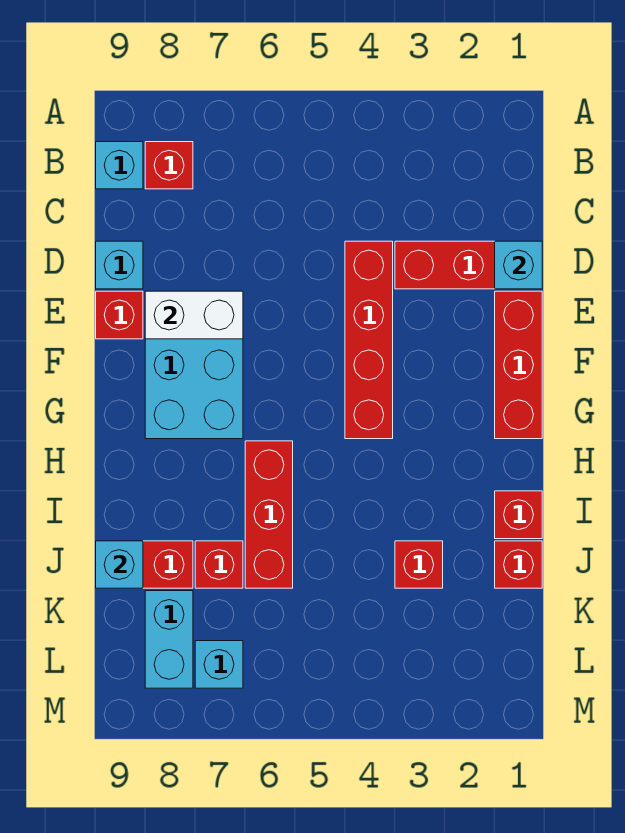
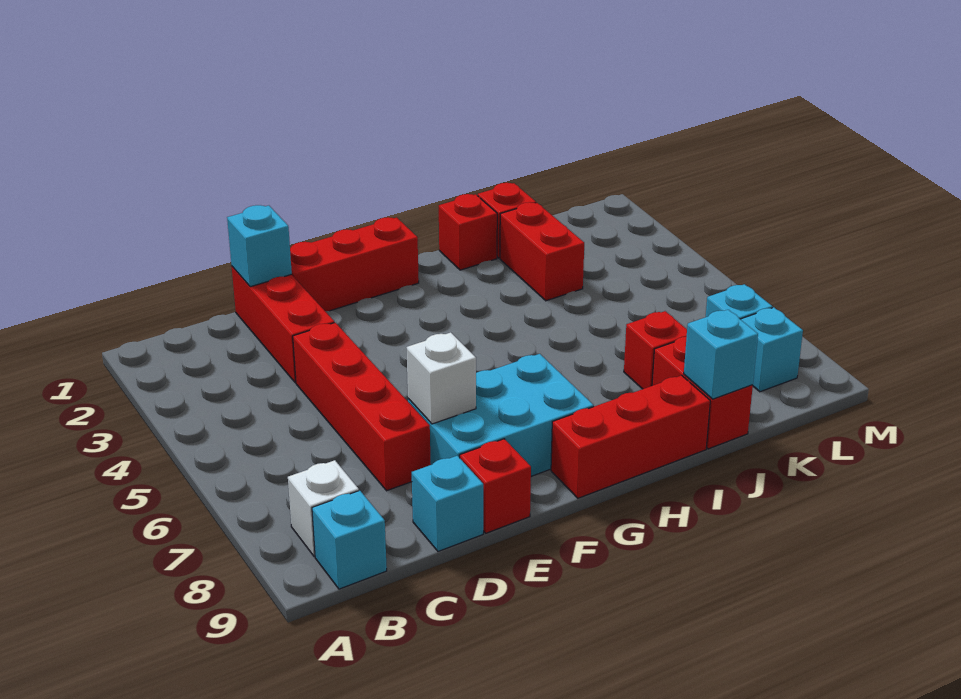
red brick B8 level 1 -> white brick B8 level 1
red brick D4:G4 level 1 -> red brick D4:D7 level 1
white brick E7:E8 level 2 -> white brick E7 level 2
red brick H6:J6 level 1 -> red brick G9:I9 level 1
red brick J3 level 1 -> red brick J2:J3 level 1
cyan brick K8:L8 level 1 -> cyan brick L8 level 1

